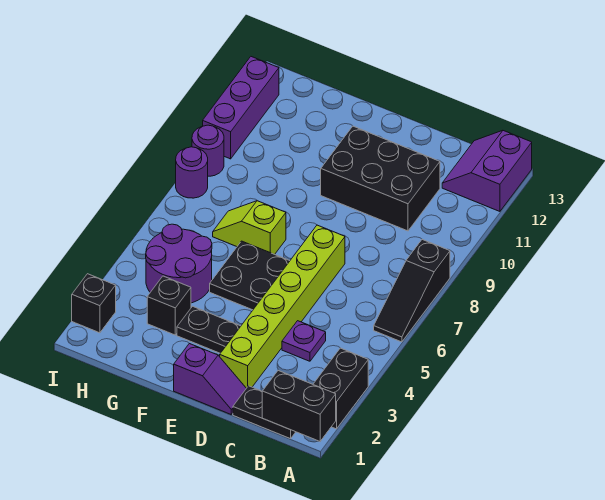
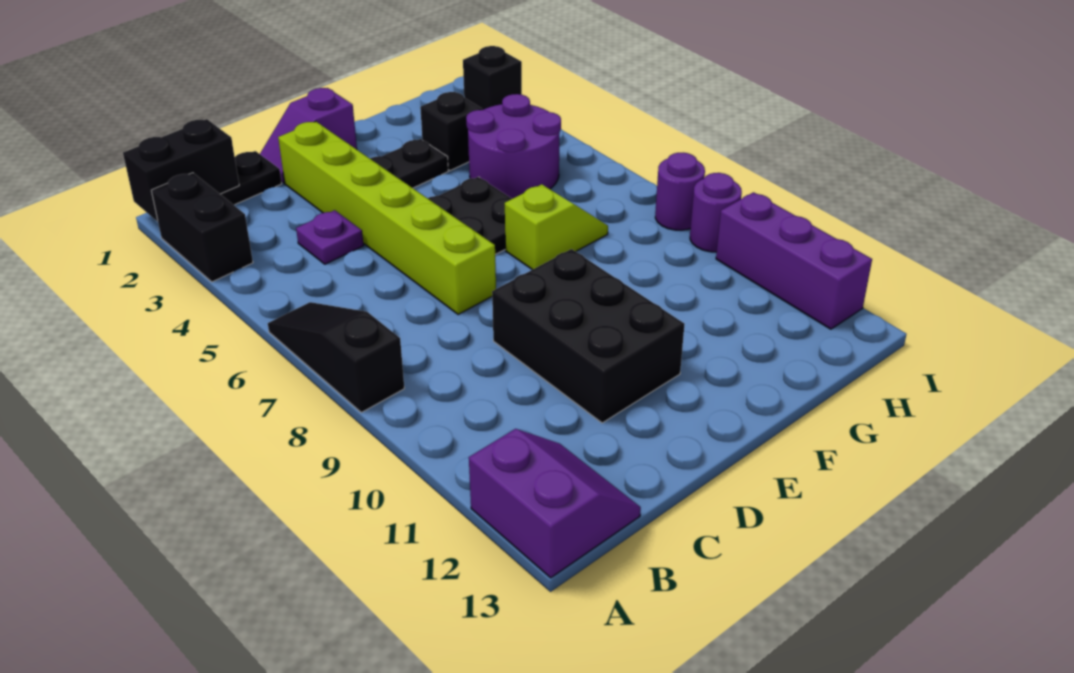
black brick C10:E11 level 1 -> black brick D9:E11 level 1

